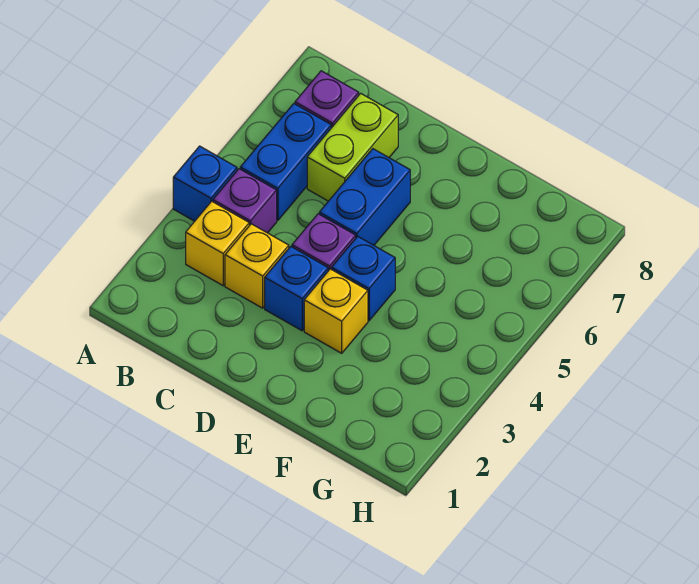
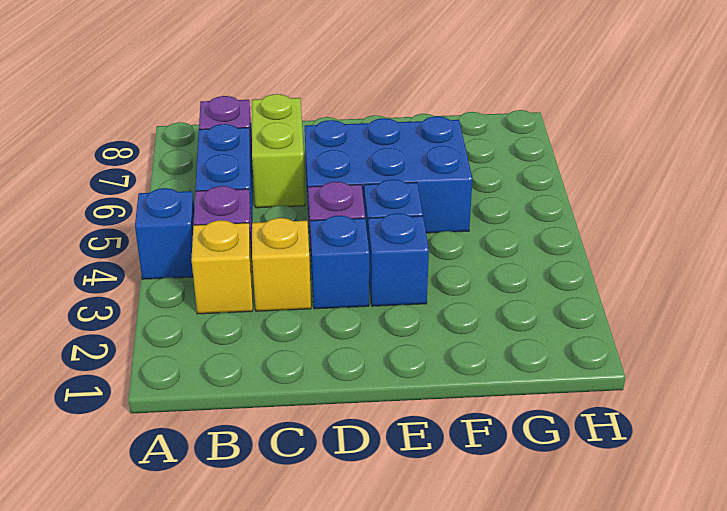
blue brick D5:D6 level 1 -> blue brick D5:F6 level 1
yellow brick E3 level 1 -> blue brick E3 level 1

